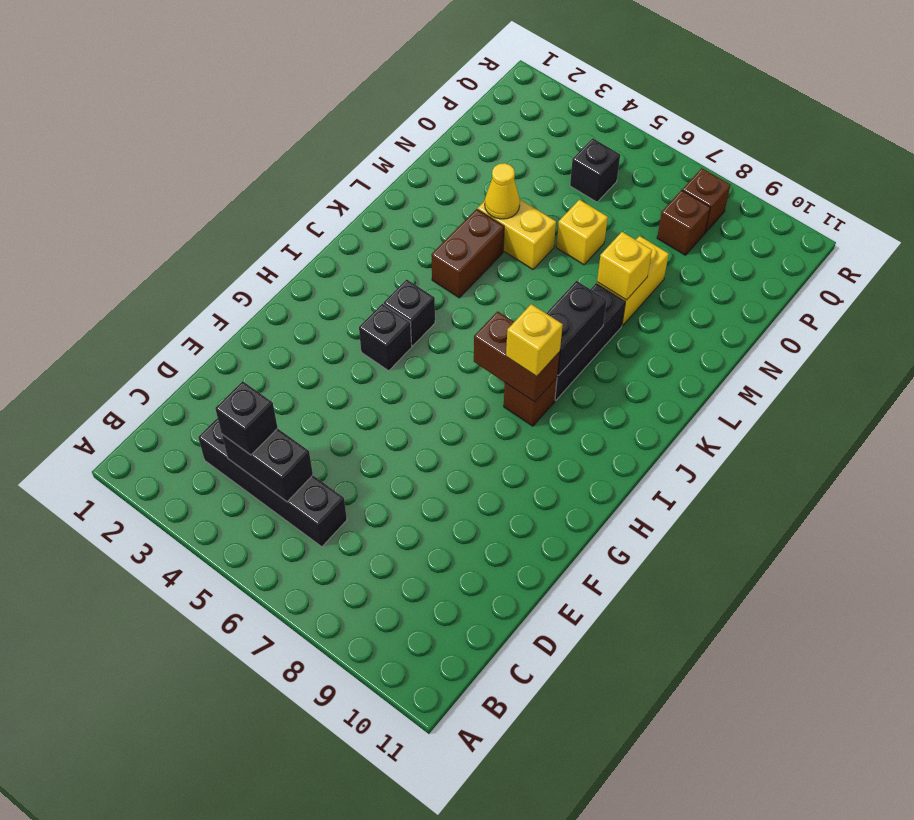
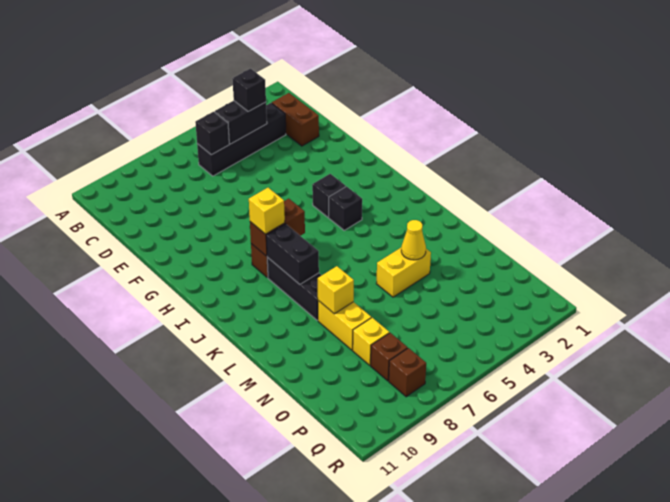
brown brick K4:L4 level 1 -> brown brick C2:D2 level 1
yellow brick N6 level 1 -> yellow brick O8 level 1
black brick P5 level 1 -> black brick C6 level 2

